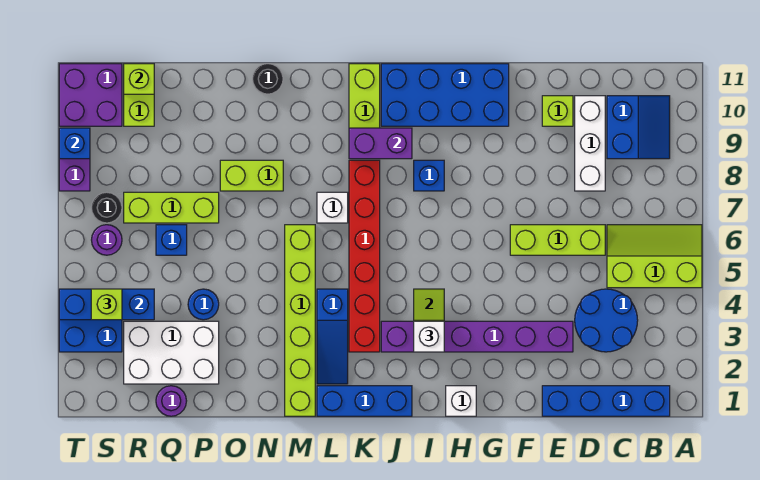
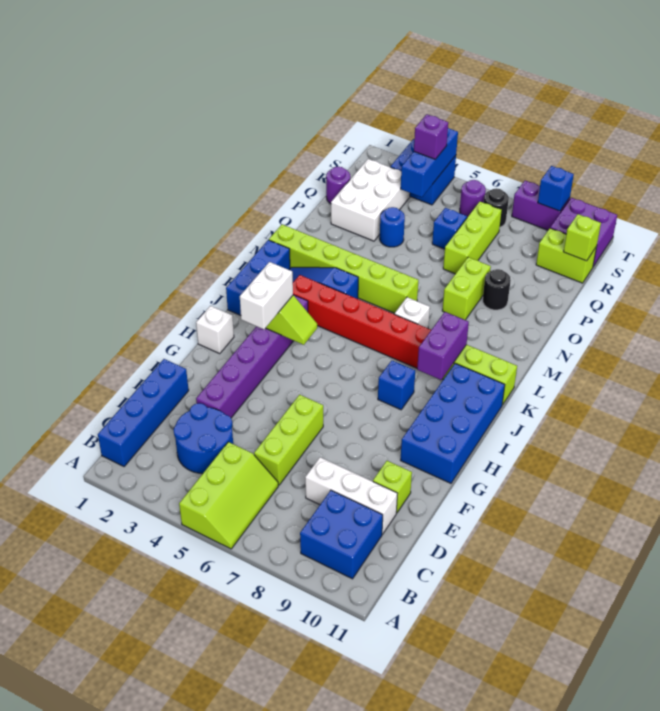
blue slope B9:C10 level 1 top C -> blue brick B9:C10 level 1
white brick I3 level 3 -> white brick H3:I3 level 3
black round brick N11 level 1 -> black round brick O9 level 1
lime brick S4 level 3 -> purple brick S4 level 3

